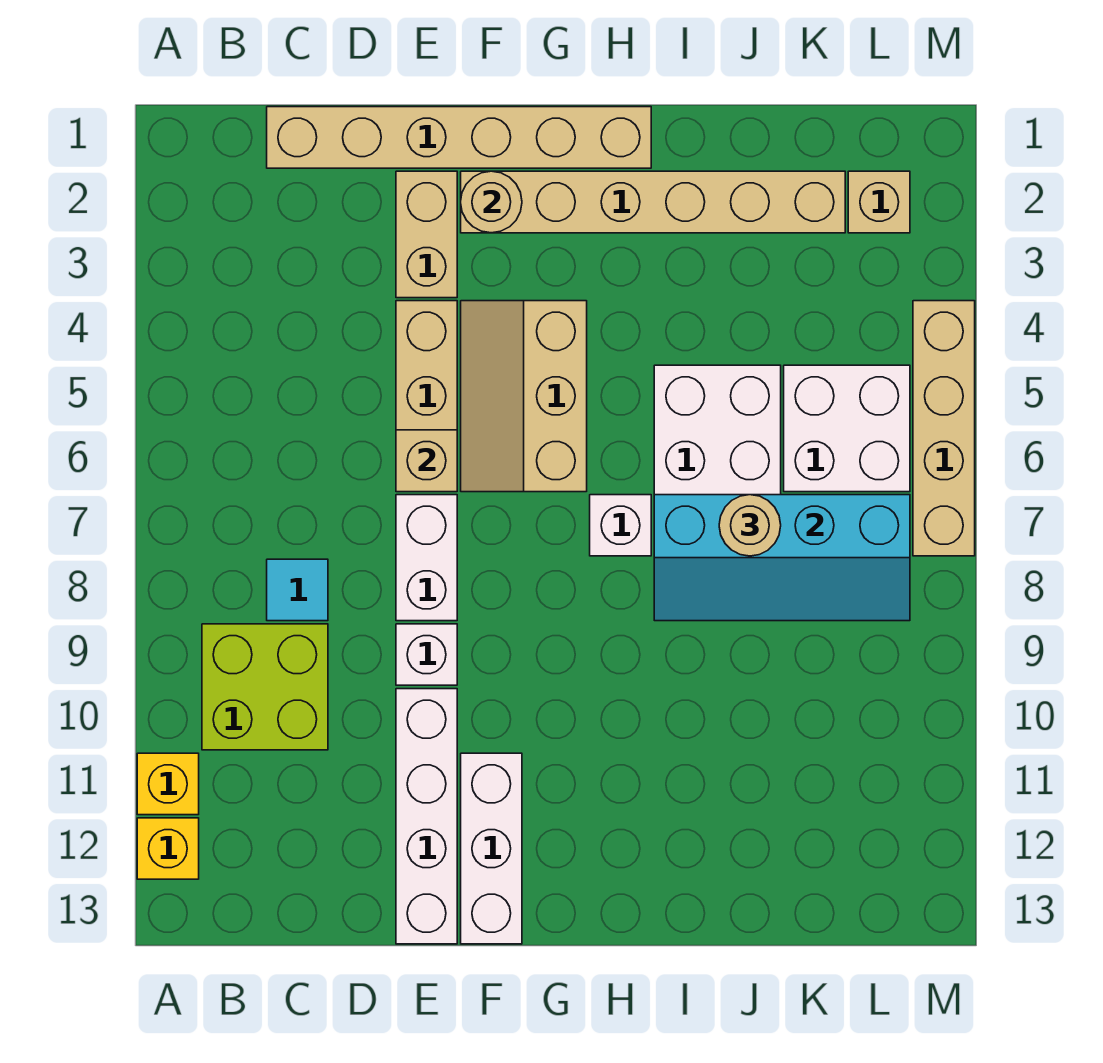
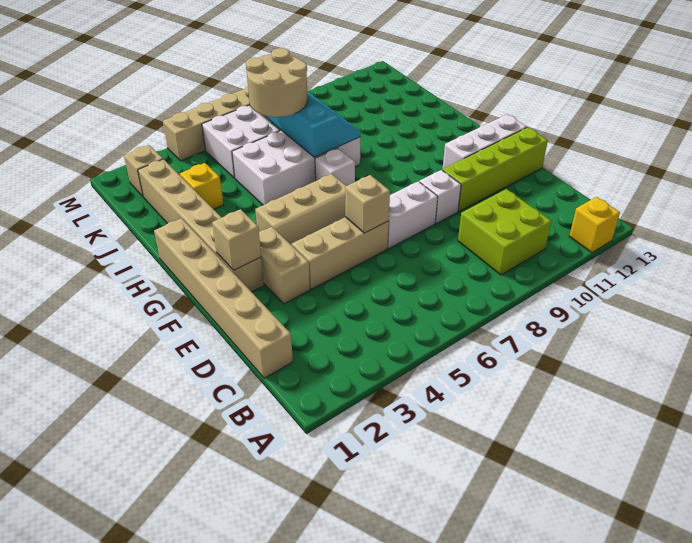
yellow brick A11 level 1 -> yellow brick J3 level 1
cyan tile C8 level 1 -> none
tan brick E2:E3 level 1 -> tan brick E3:F3 level 1
white brick E10:E13 level 1 -> lime brick E10:E13 level 1
tan round brick F2 level 2 -> tan brick F2 level 2
tan round brick J7 level 3 -> tan round brick J6:K7 level 3

